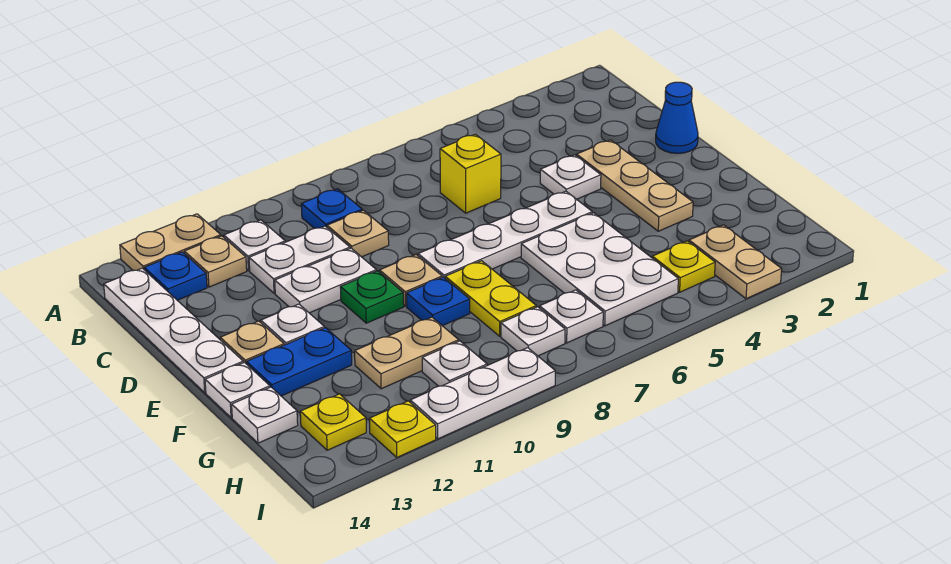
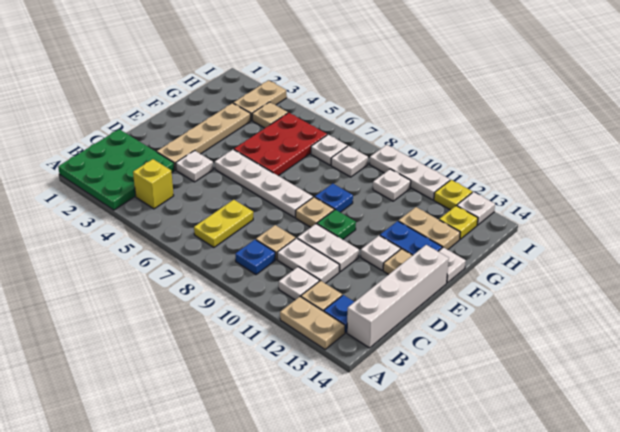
none -> green plate A1:C3 level 1
white plate B14:E14 level 1 -> white brick B14:E14 level 1
yellow brick C6 level 1 -> yellow brick B4 level 1
blue cone D1 level 1 -> none
tan plate D3:F3 level 1 -> tan plate D3:G3 level 1
white plate F5:H6 level 1 -> red plate F5:H6 level 1
yellow plate F8:G8 level 1 -> yellow plate B7:C7 level 1
tan plate G10:G11 level 1 -> tan plate G12:G13 level 1
white plate G14 level 1 -> white plate I13 level 1
yellow plate H4 level 1 -> tan plate H4 level 1

